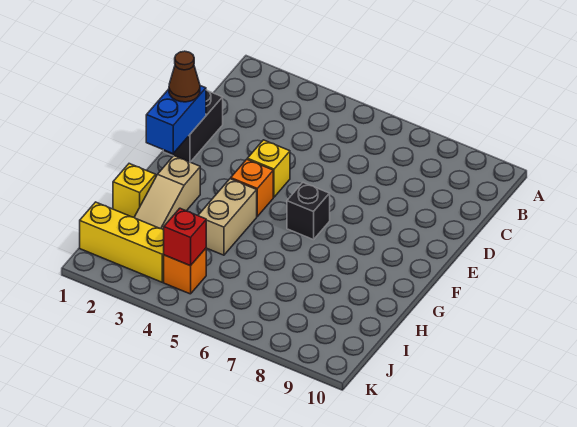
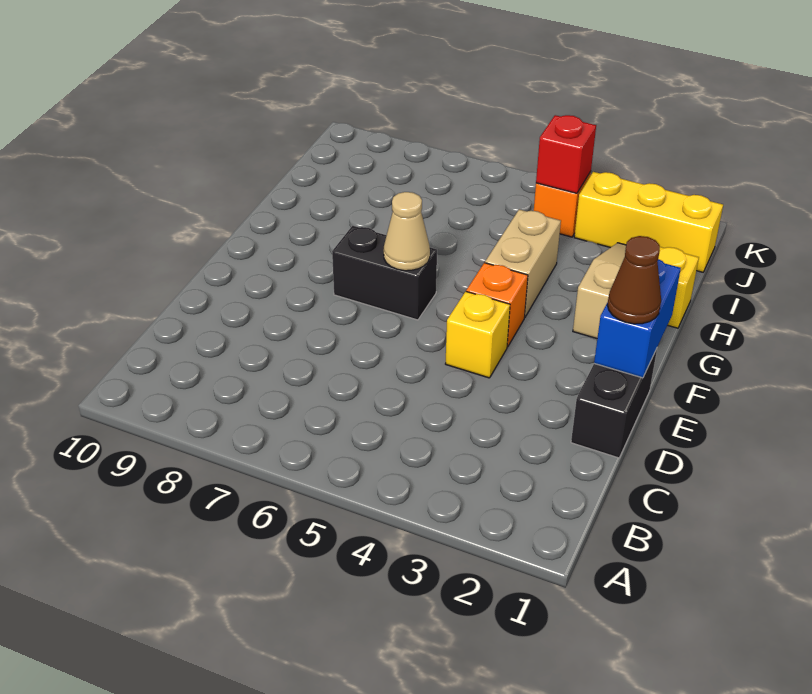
black brick F6 level 1 -> black brick F6:F7 level 1
none -> tan cone F6 level 2

